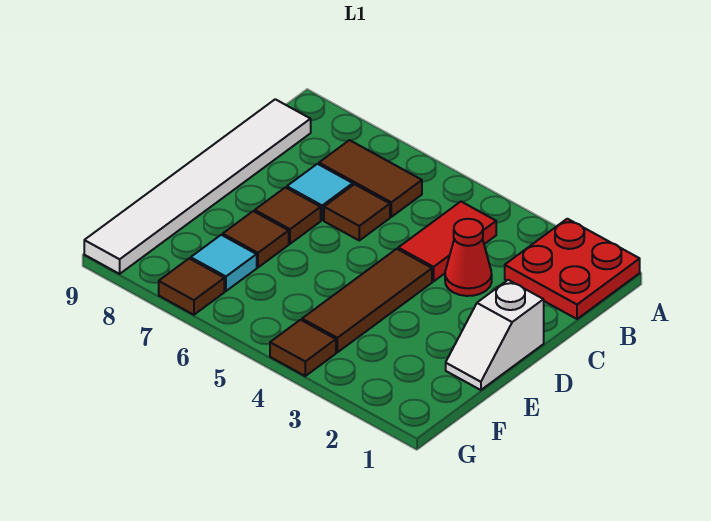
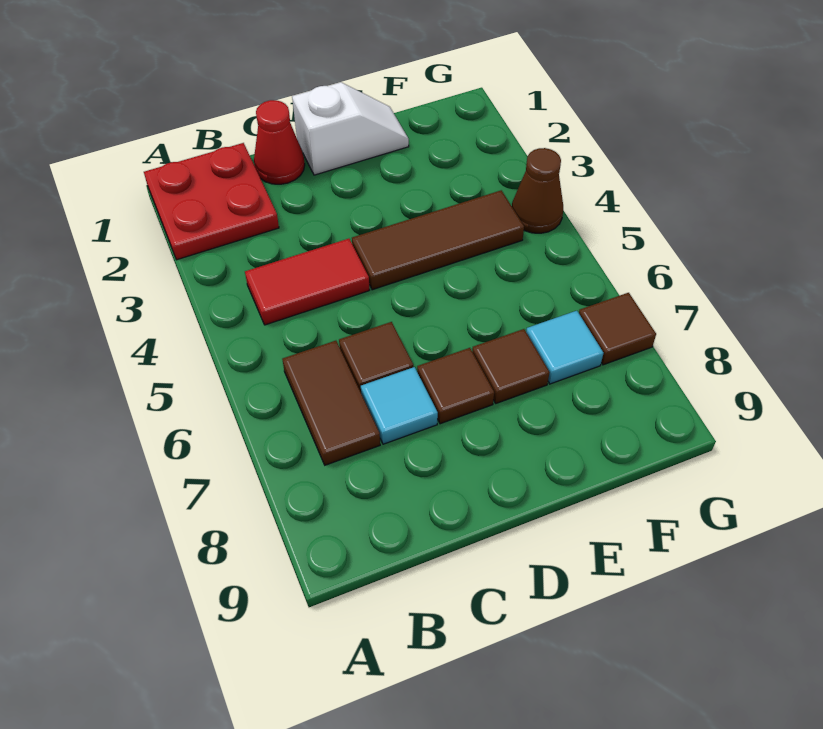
white tile B9:G9 level 1 -> none
red cone C3 level 1 -> red cone C1 level 1
brown tile G4 level 1 -> brown cone G4 level 1

